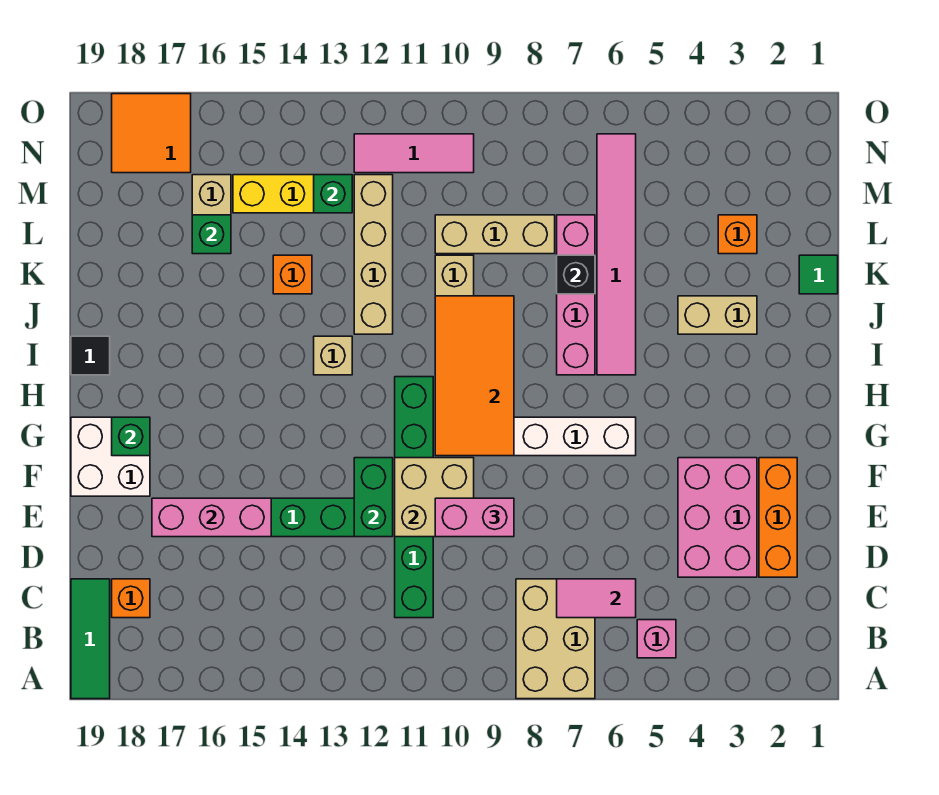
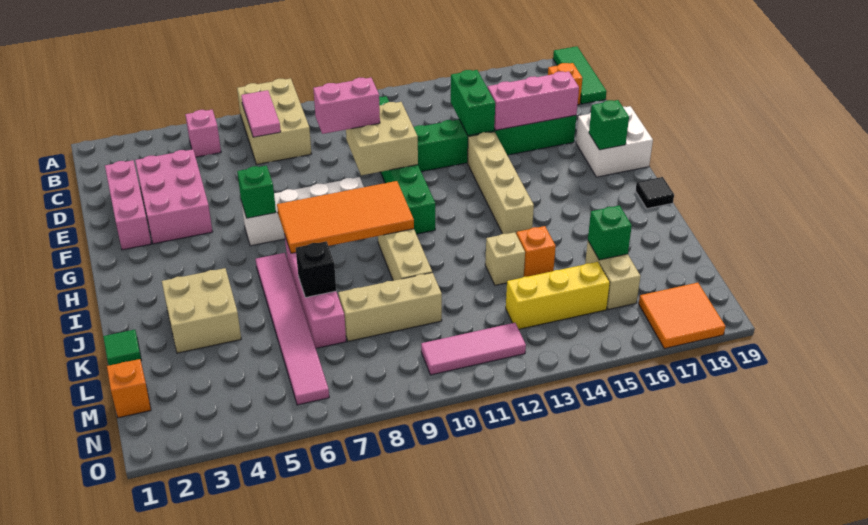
pink tile C6:C7 level 2 -> pink tile B7:C7 level 2
orange brick D2:F2 level 1 -> pink brick D2:F2 level 1
green brick E12:F12 level 2 -> green brick D14:E14 level 2
orange tile G9:J10 level 2 -> orange tile H7:I10 level 2
tan brick I13 level 1 -> tan brick K13 level 1
tan brick J3:J4 level 1 -> tan brick J3:K4 level 1
tan brick J12:M12 level 1 -> tan brick F14:I14 level 1
orange brick L3 level 1 -> orange brick M1 level 1
green brick M13 level 2 -> green brick G6 level 2

